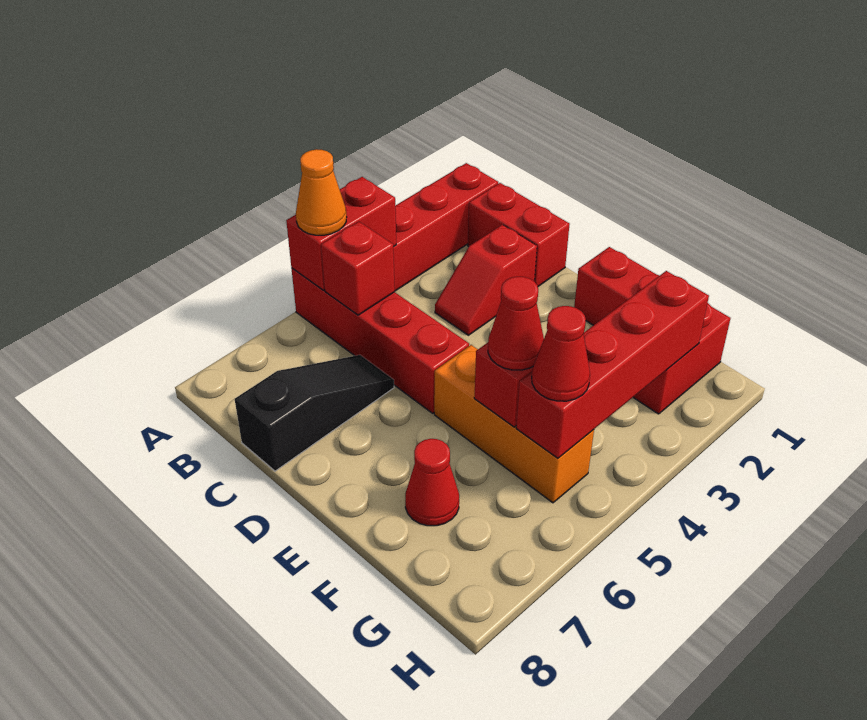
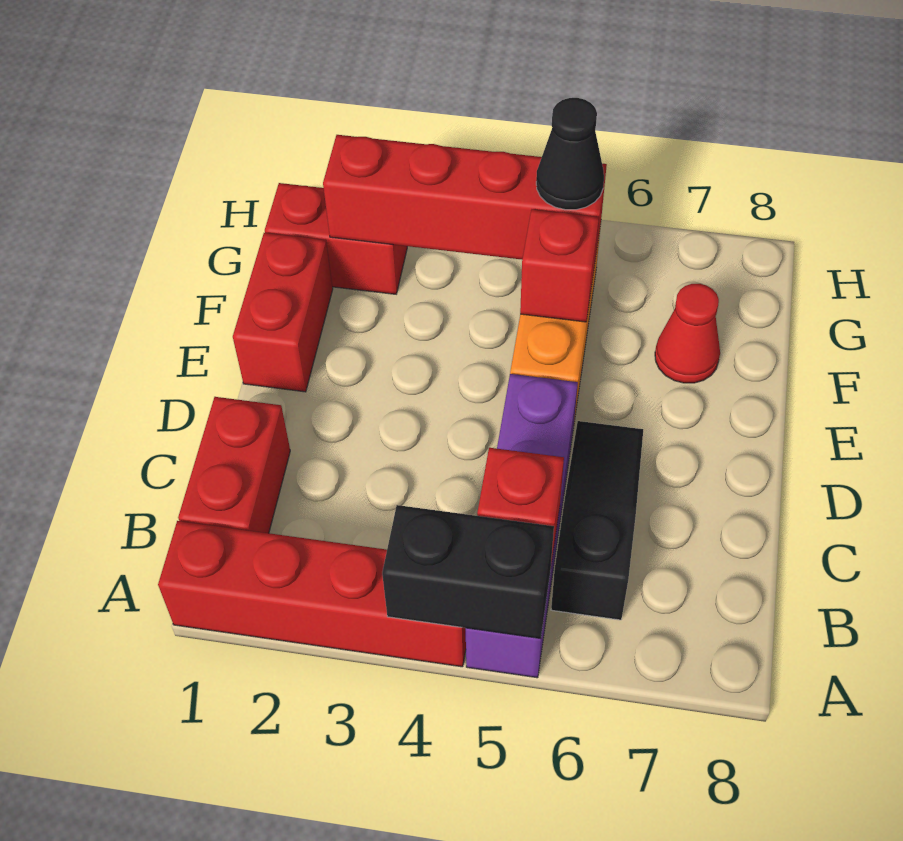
red brick A4:A5 level 2 -> black brick A4:A5 level 2
red brick A5:D5 level 1 -> purple brick A5:D5 level 1
orange cone A5 level 3 -> none
red slope C2:C3 level 1 top 2 -> none
black slope C6:C8 level 1 top 8 -> black slope B6:D6 level 1 top B
red cone F5 level 3 -> none
red cone G5 level 3 -> black cone G5 level 3

